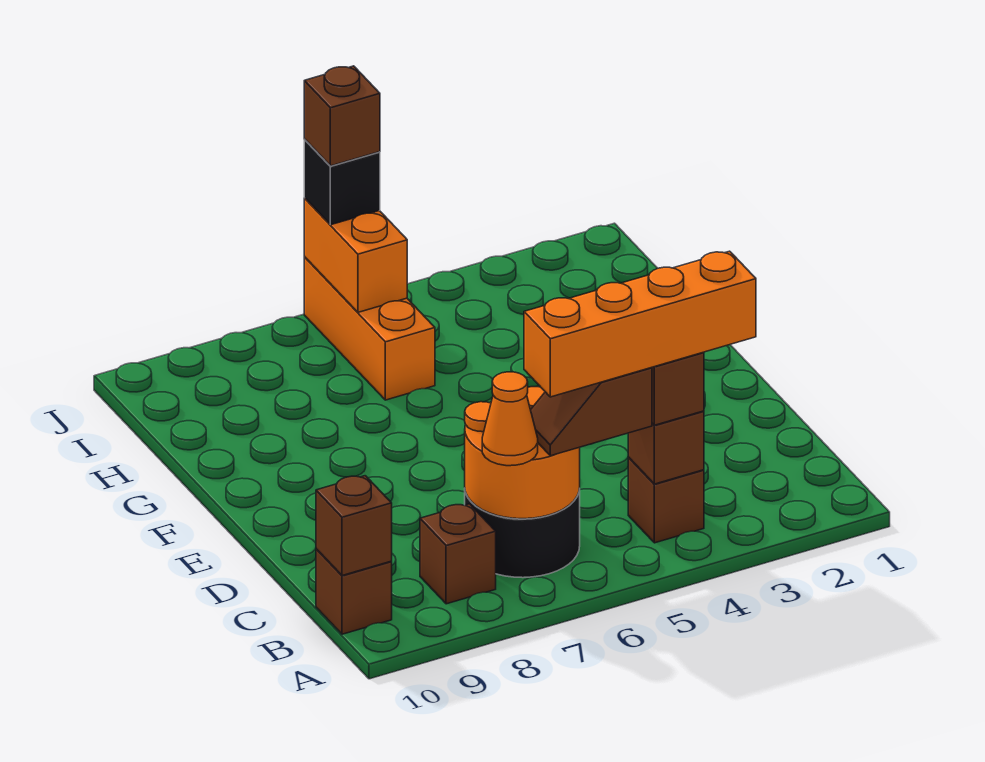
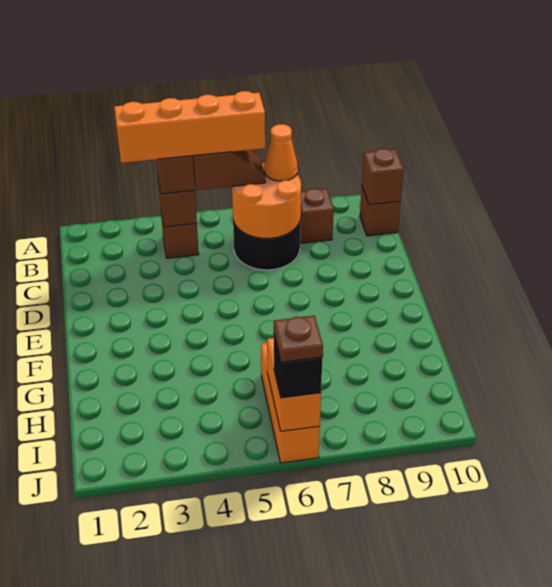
brown brick J6 level 4 -> brown plate J6 level 4

